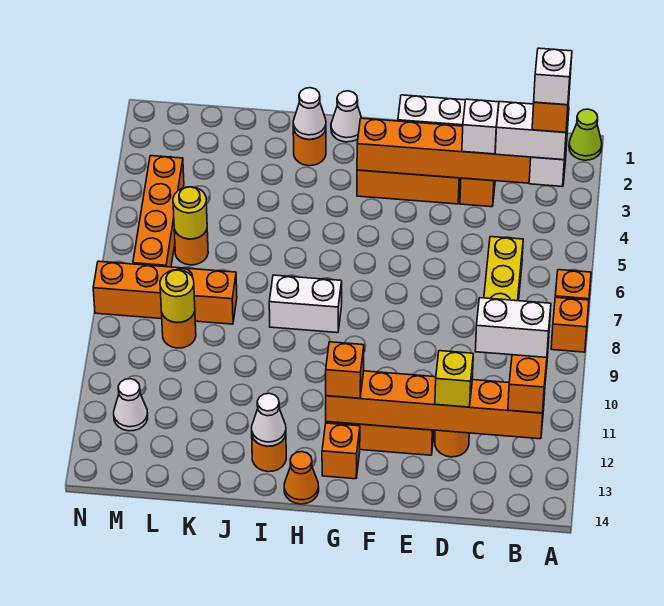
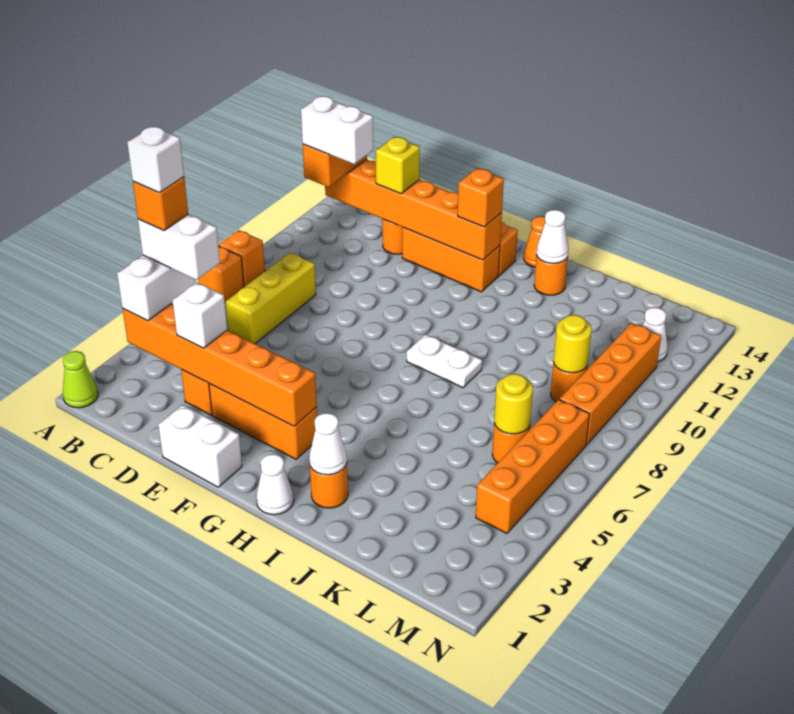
white brick H8:I8 level 1 -> white plate H8:I8 level 1
orange brick K8:N8 level 1 -> orange brick M8:M11 level 1

